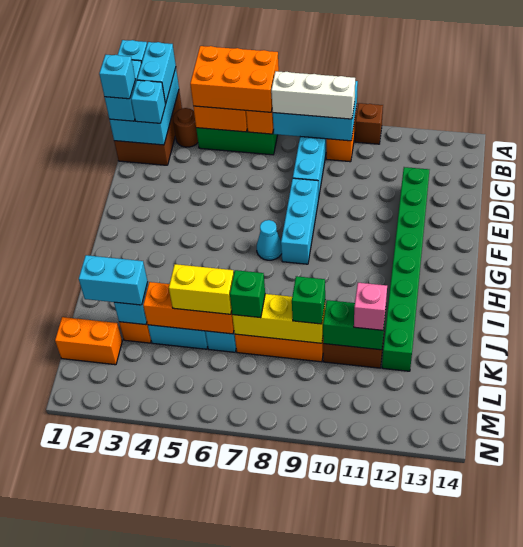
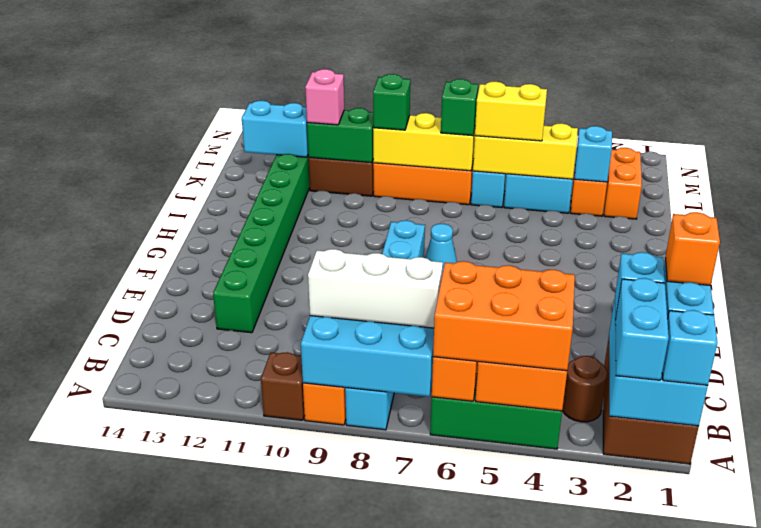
cyan brick C1 level 4 -> orange brick C1 level 4
cyan brick K2:K3 level 3 -> cyan brick K12:K13 level 2
orange brick K4:K6 level 2 -> yellow brick K4:K6 level 2
orange brick L1:L2 level 1 -> orange brick K2:L2 level 1

